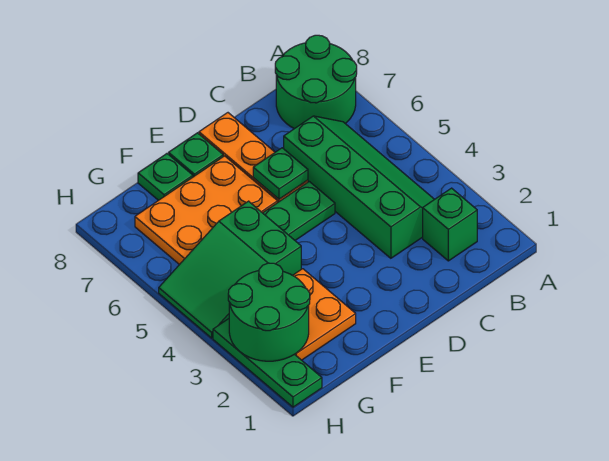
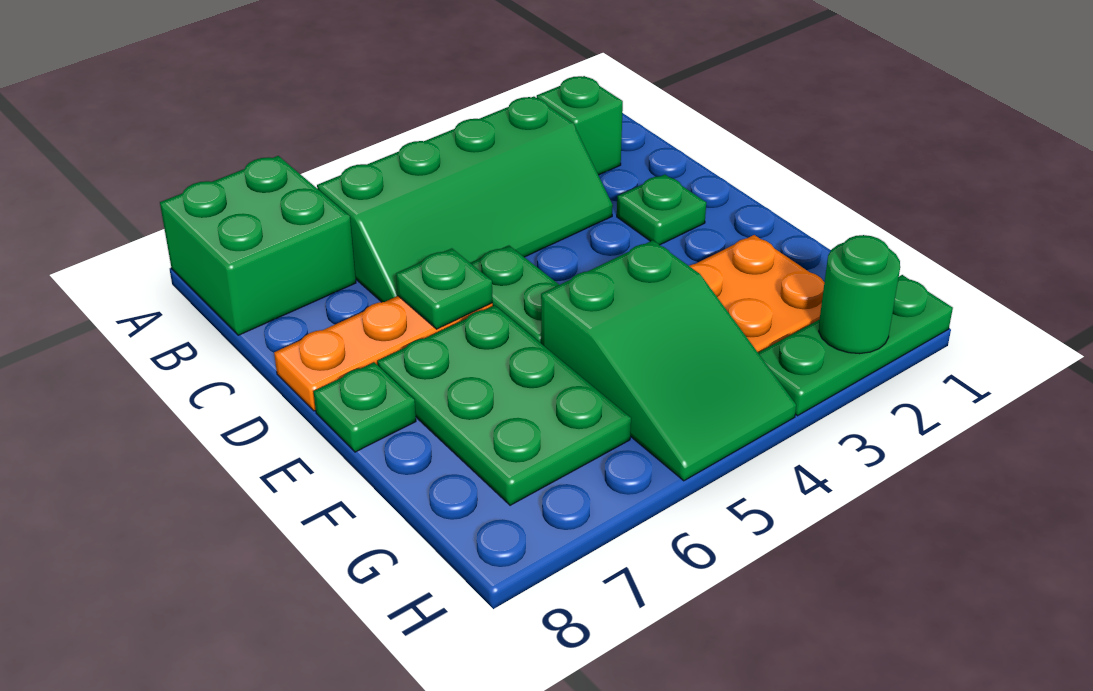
green round brick A7:B8 level 1 -> green brick A7:B8 level 1
green slope B3:C6 level 1 top C -> green slope B3:C6 level 1 top B
orange plate E6:G7 level 1 -> green plate E6:G7 level 1
green plate F8 level 1 -> green plate D2 level 1
green round brick G2:H3 level 2 -> green round brick H2 level 2

